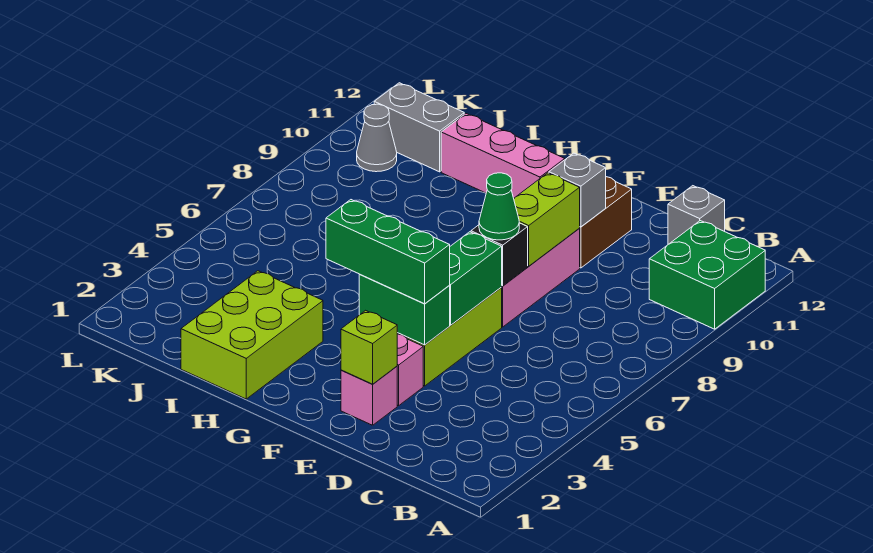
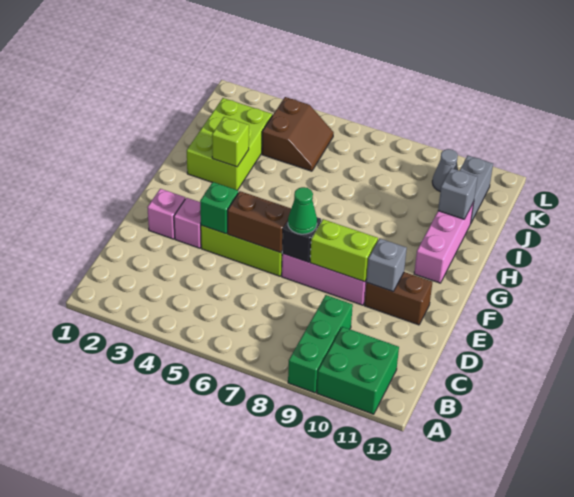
grey brick C12 level 1 -> grey brick I11 level 2
lime brick E2 level 2 -> lime brick H3 level 2
green brick E4:F4 level 2 -> green brick E4 level 2
green brick E4:G4 level 3 -> green brick A9:C9 level 1
green brick E5:E6 level 2 -> brown brick E5:E6 level 2
lime brick H1:I3 level 1 -> lime brick H2:J3 level 1
none -> brown slope J4:K5 level 1 top 4

